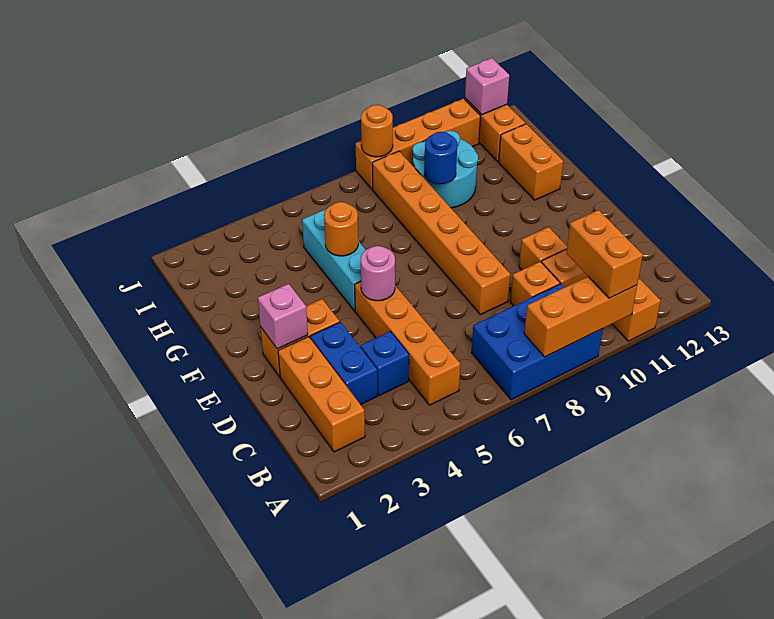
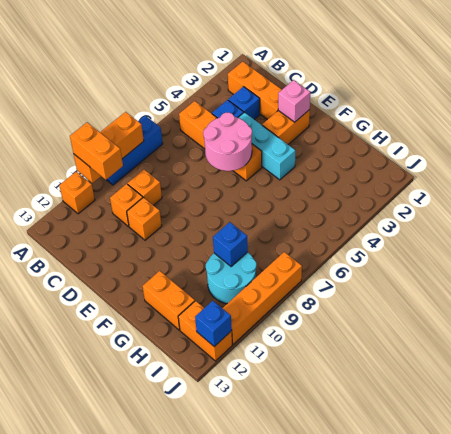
blue brick A7:B9 level 1 -> blue brick A7:A9 level 1
blue brick C3:D3 level 1 -> blue brick C3 level 1
orange brick D8:I8 level 1 -> none
pink round brick E5 level 2 -> pink round brick D5:E6 level 2
cyan brick F5:H5 level 1 -> cyan brick D4:F4 level 1
orange round brick G5 level 2 -> none
blue round brick H9 level 2 -> blue brick H9 level 2
orange round brick J8 level 2 -> none
pink brick J12 level 2 -> blue brick J12 level 2

